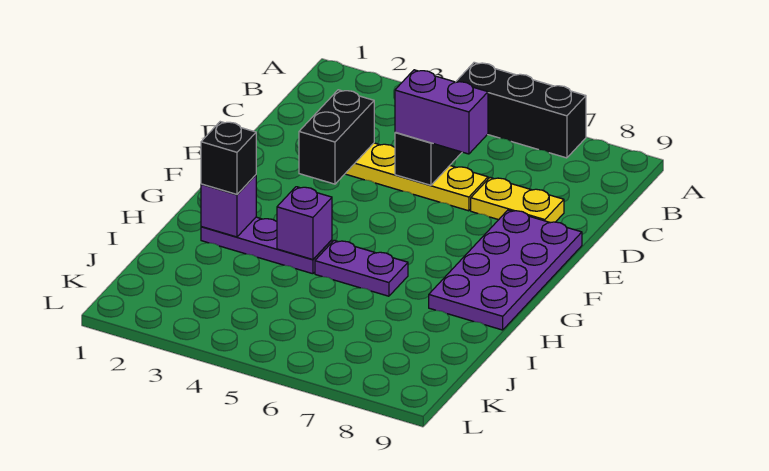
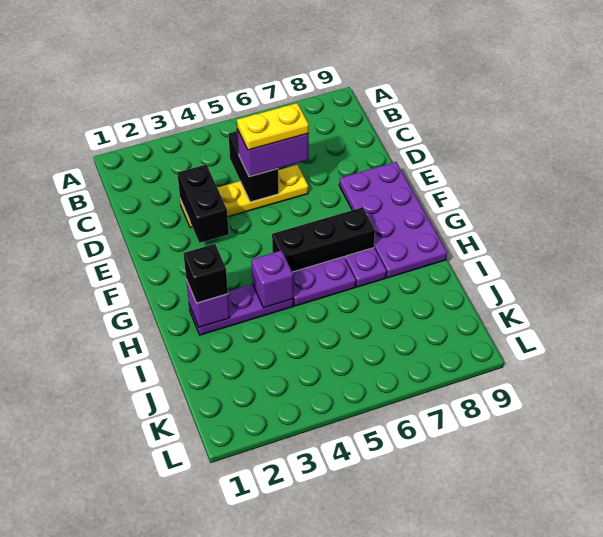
black brick A5:A7 level 1 -> black brick G5:G7 level 1
yellow plate D7:D8 level 1 -> yellow plate D5:D6 level 4
none -> purple plate H7 level 1

